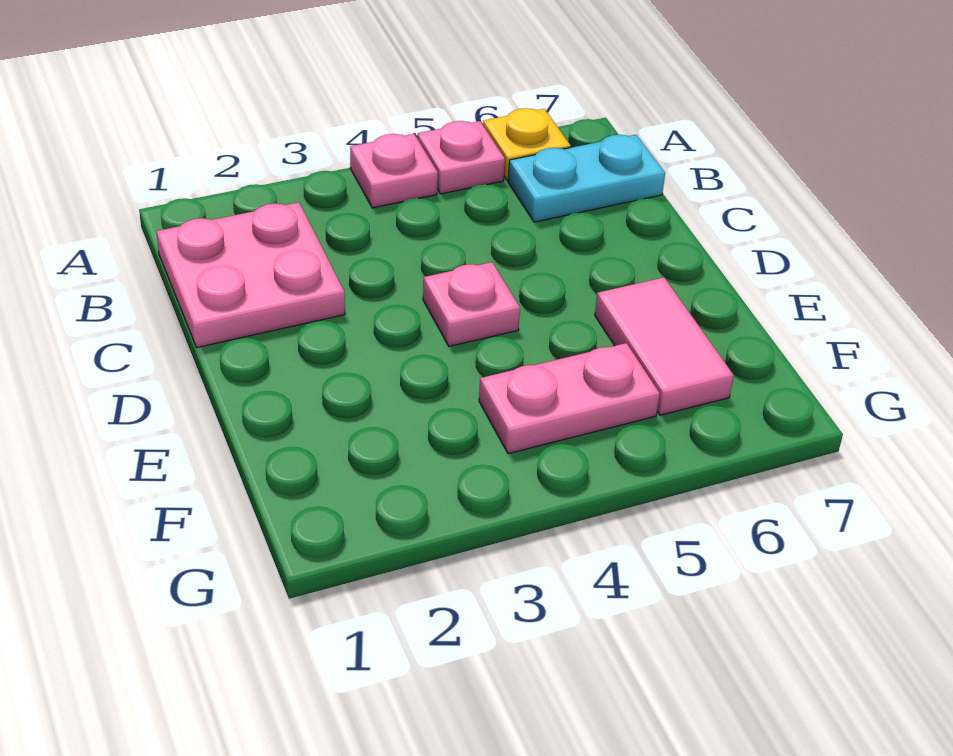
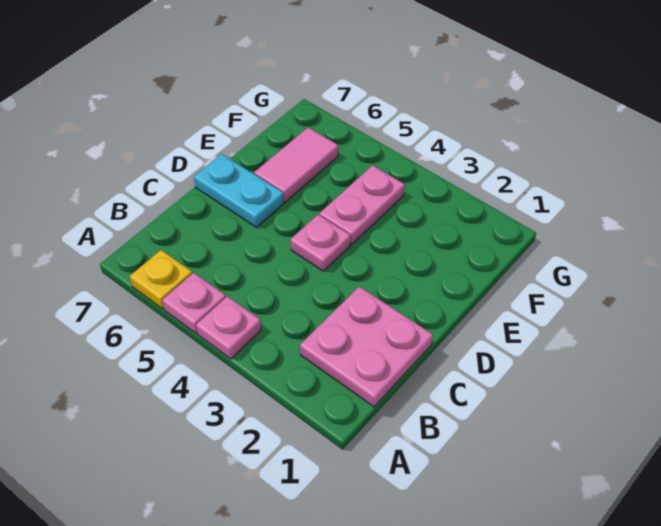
cyan plate B6:B7 level 1 -> cyan plate D6:D7 level 1
pink plate F4:F5 level 1 -> pink plate E4:F4 level 1

